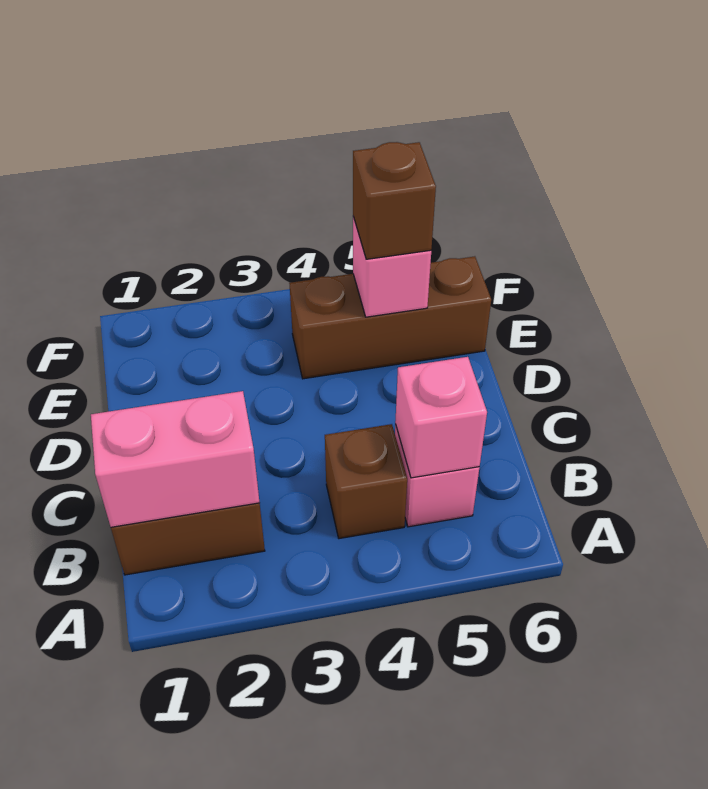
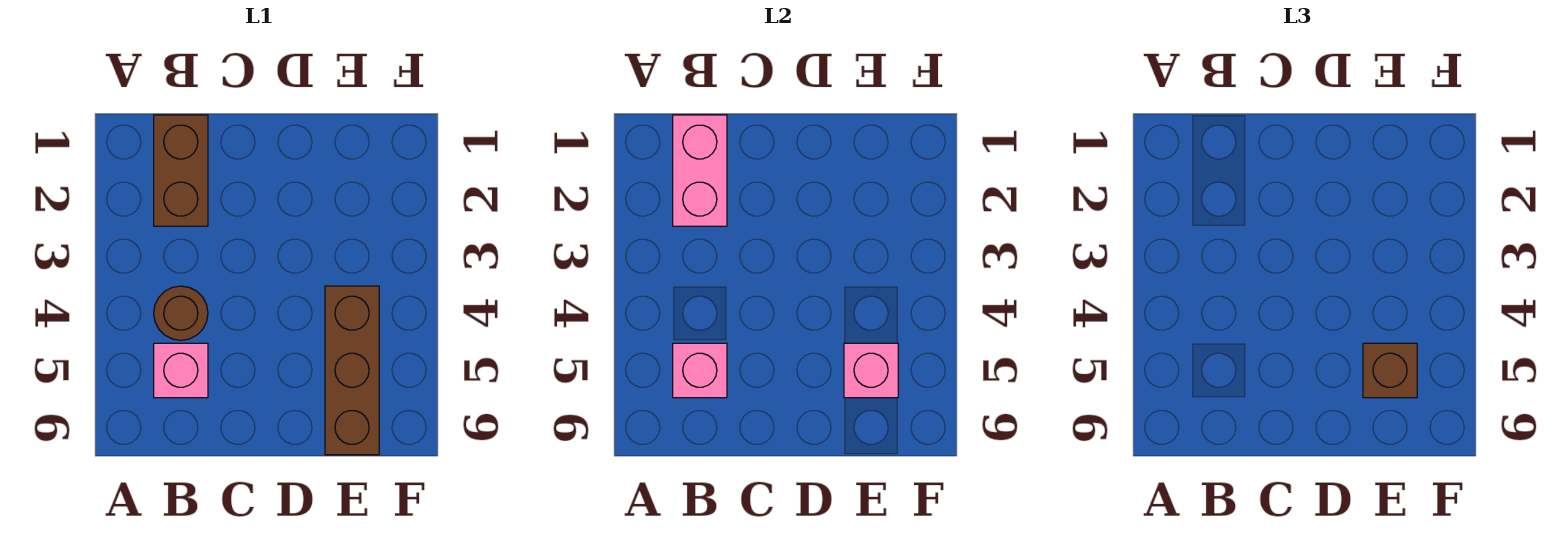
brown brick B4 level 1 -> brown round brick B4 level 1

